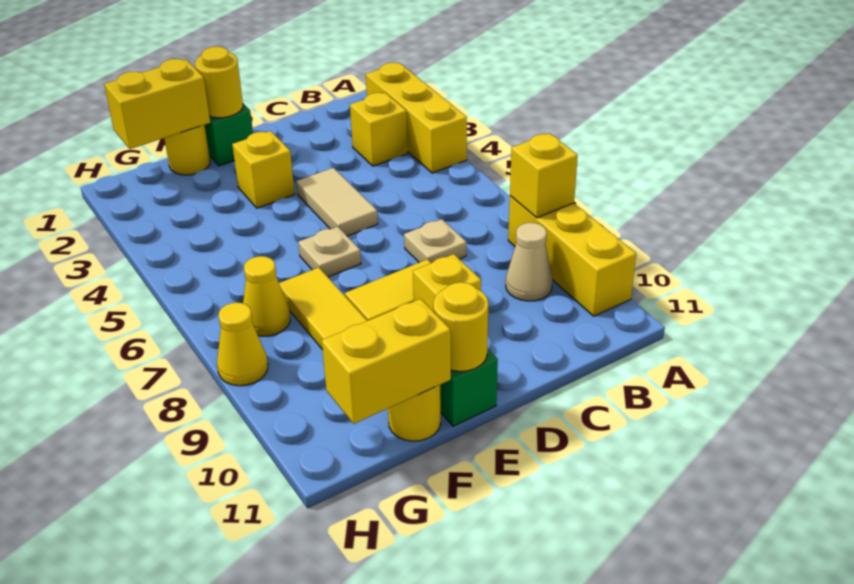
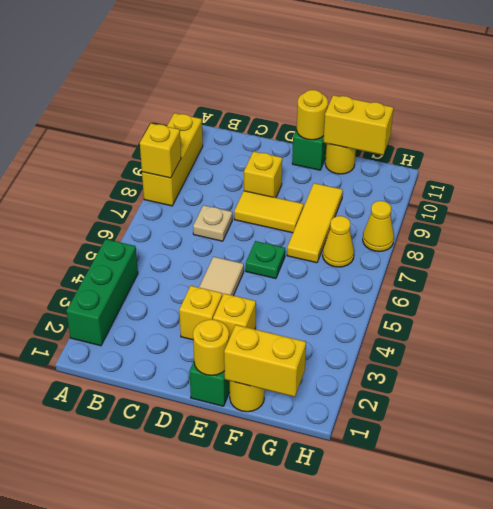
yellow brick A2:A4 level 1 -> green brick A2:A4 level 1
yellow brick B3 level 1 -> yellow brick D3 level 1
tan cone B9 level 1 -> none
tan plate E6 level 1 -> green plate E6 level 1

